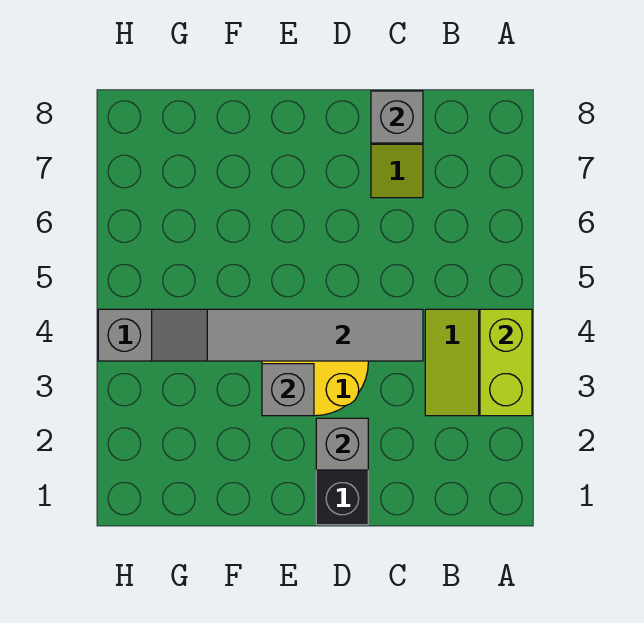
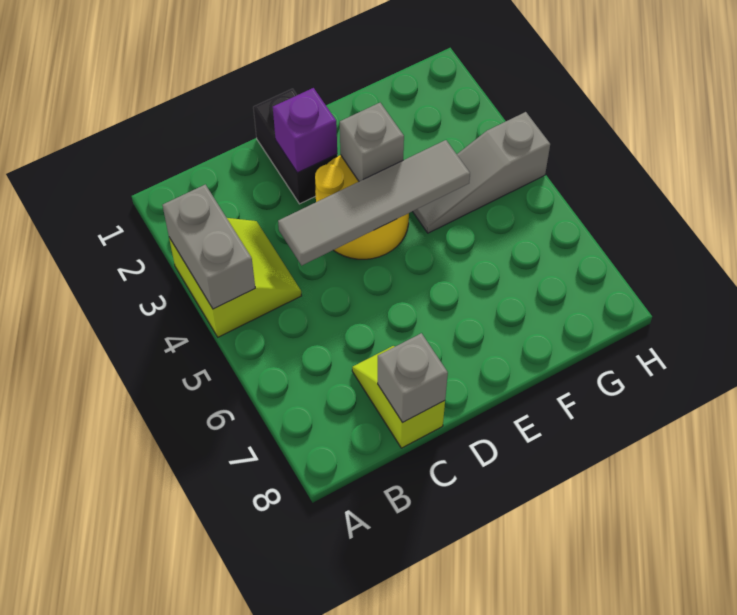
lime brick A3:A4 level 2 -> grey brick A3:A4 level 2
grey brick D2 level 2 -> purple brick D2 level 2

